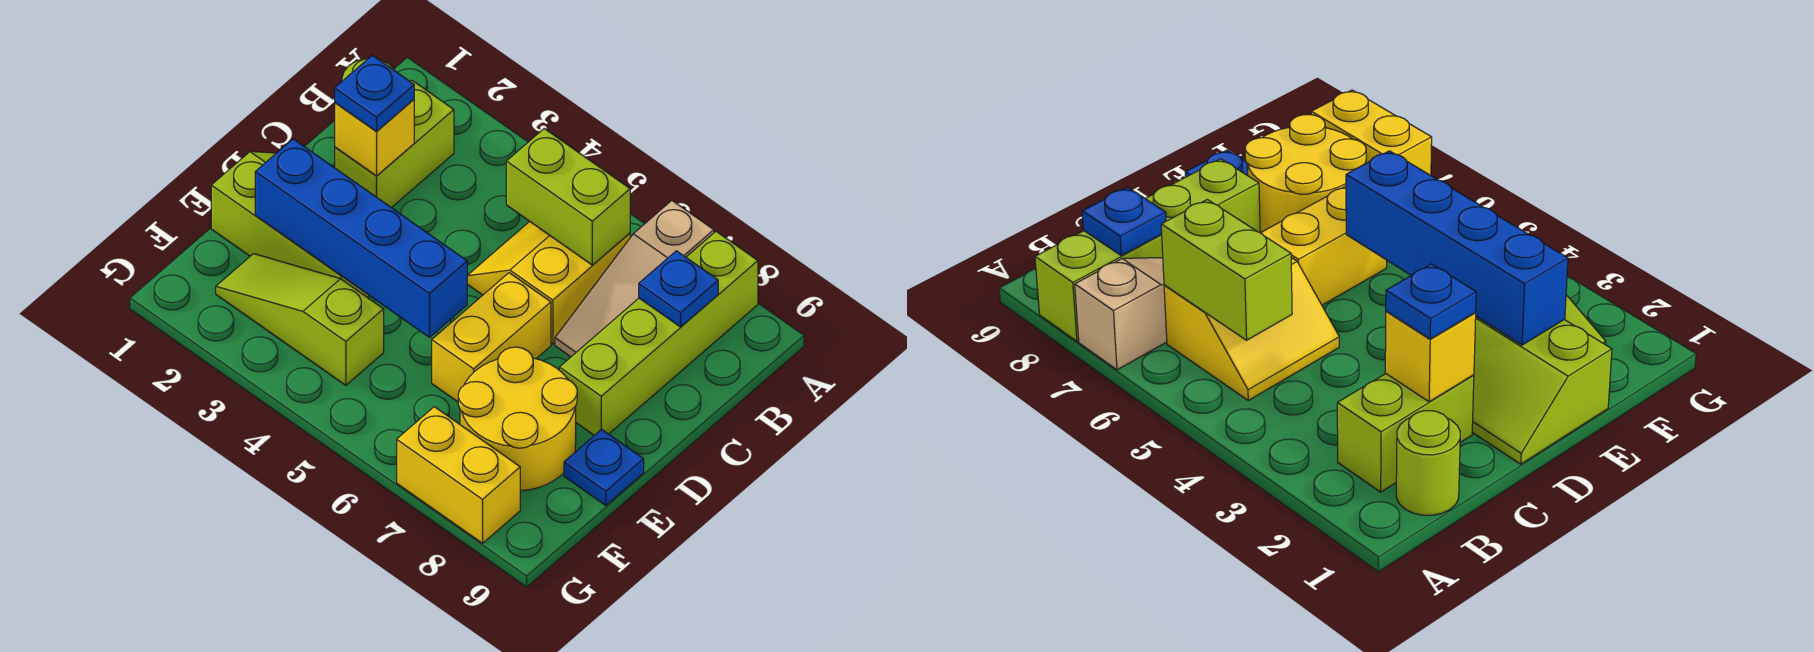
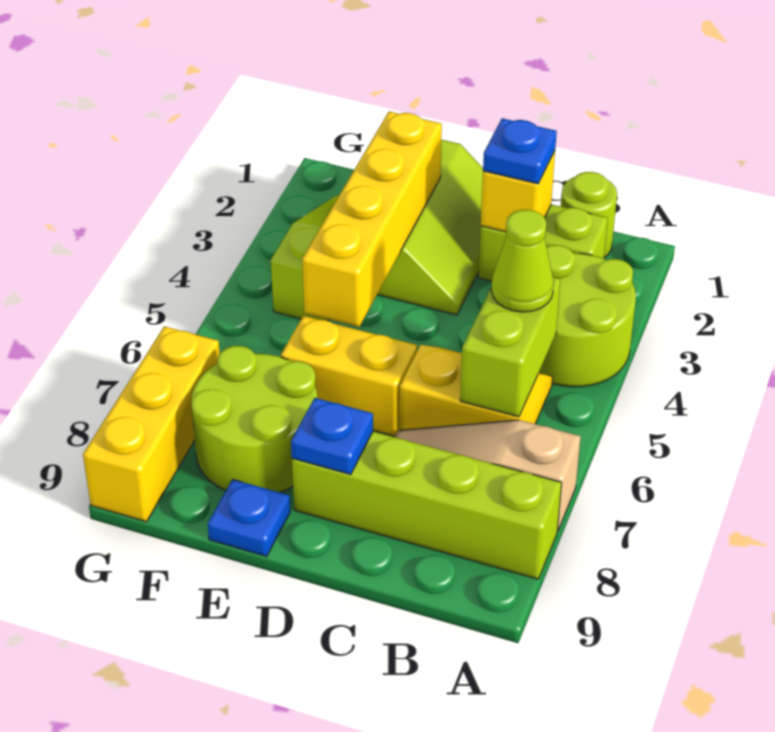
none -> lime round brick A3:B4 level 1
none -> lime cone B5 level 3
blue plate B8 level 2 -> blue plate D8 level 2
blue brick E2:E5 level 2 -> yellow brick E2:E5 level 2
yellow round brick E7:F8 level 1 -> lime round brick E7:F8 level 1
yellow brick G7:G8 level 1 -> yellow brick G7:G9 level 1

